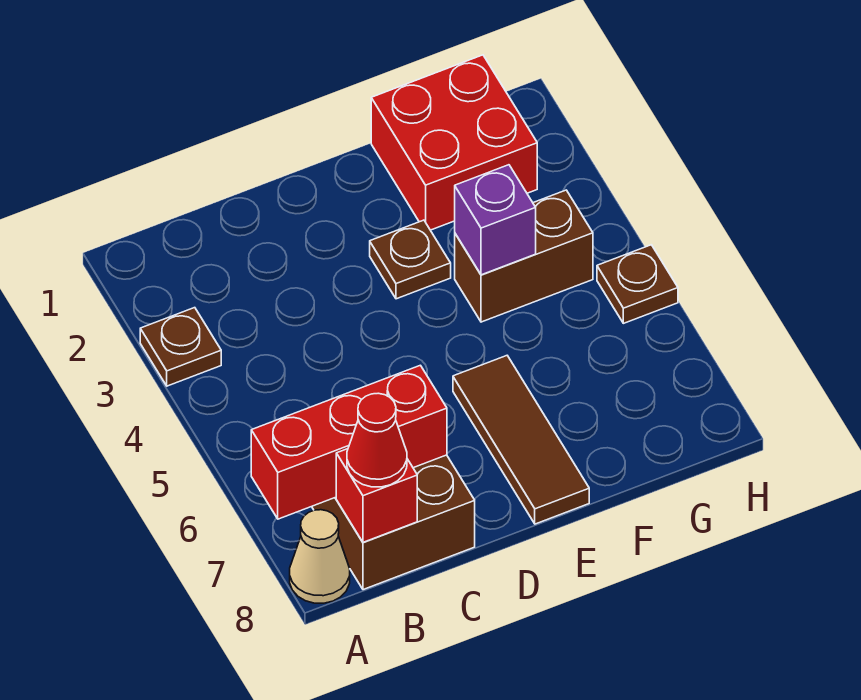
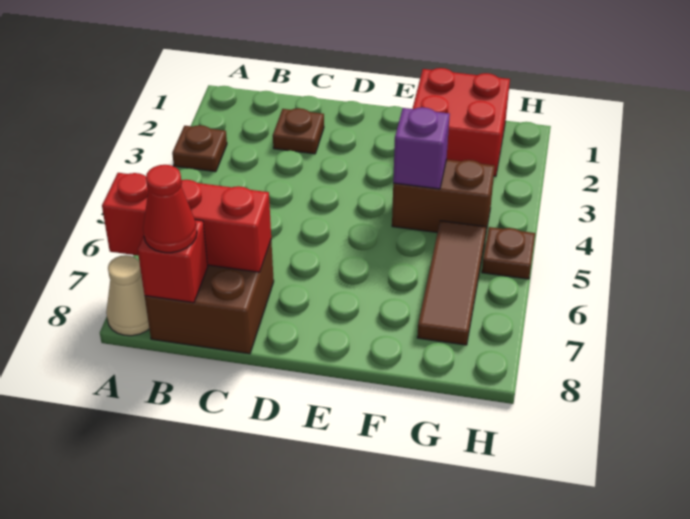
brown plate E3 level 1 -> brown plate C2 level 1
brown tile E6:E8 level 1 -> brown tile G5:G7 level 1

